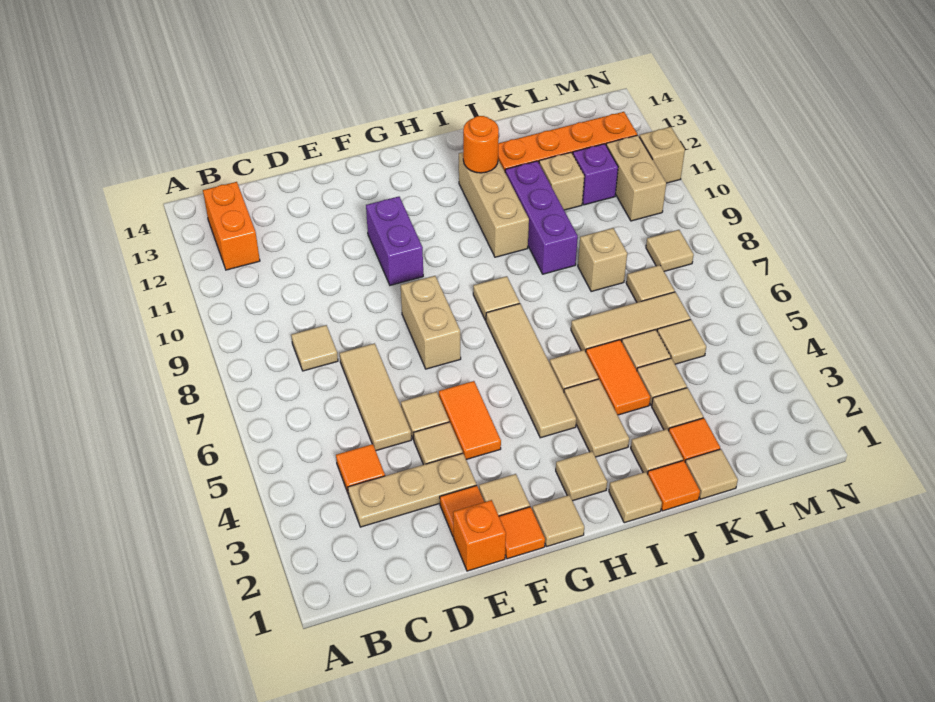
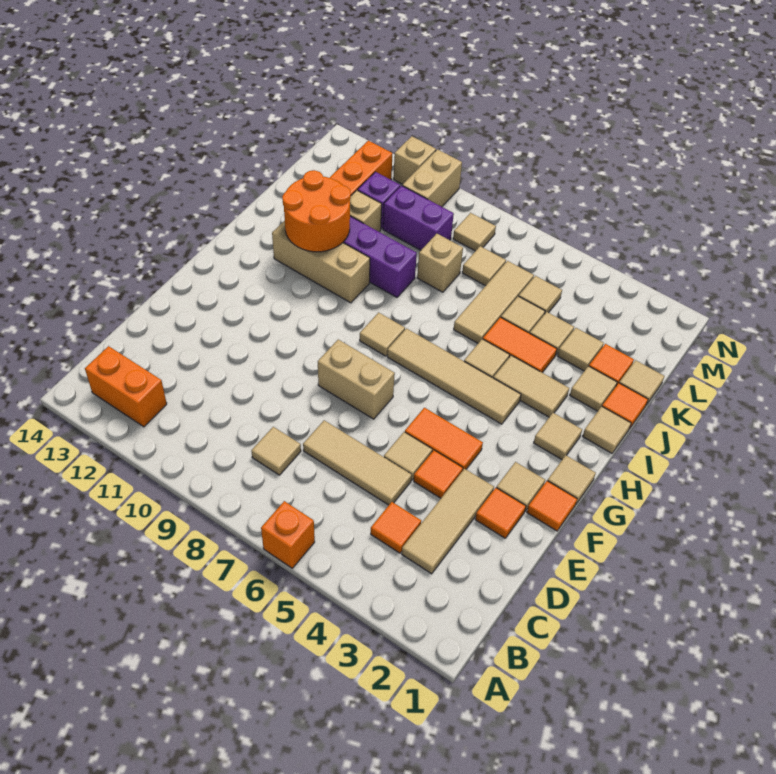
tan plate C3:E3 level 1 -> tan tile C3:E3 level 1
orange brick E1 level 1 -> orange brick A6 level 1
tan tile E4 level 1 -> orange tile E4 level 1
purple brick F10:F11 level 1 -> purple brick L9:L10 level 1
orange round brick I12 level 2 -> orange round brick I11:J12 level 2
tan brick M10:M11 level 1 -> tan brick M10:N10 level 1

